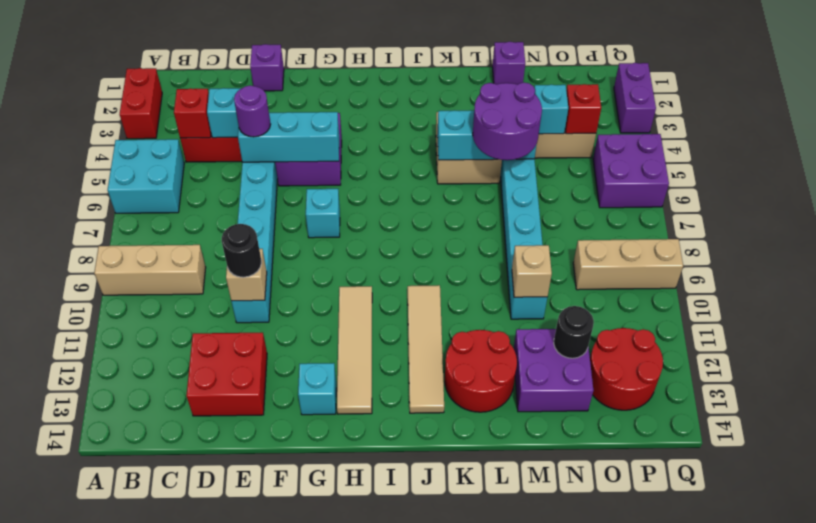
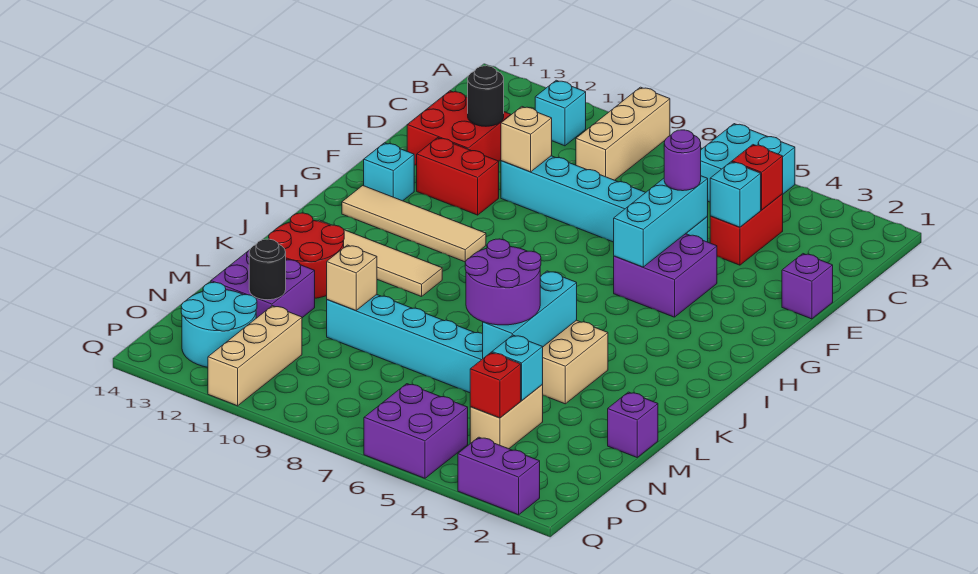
red brick A2:A3 level 1 -> red brick F11:F12 level 1
black round brick E10 level 3 -> black round brick D12 level 2
cyan brick G7 level 1 -> cyan brick B11 level 1
tan brick O9:Q9 level 1 -> tan brick O11:Q11 level 1
red round brick O12:P13 level 1 -> cyan round brick O12:P13 level 1

